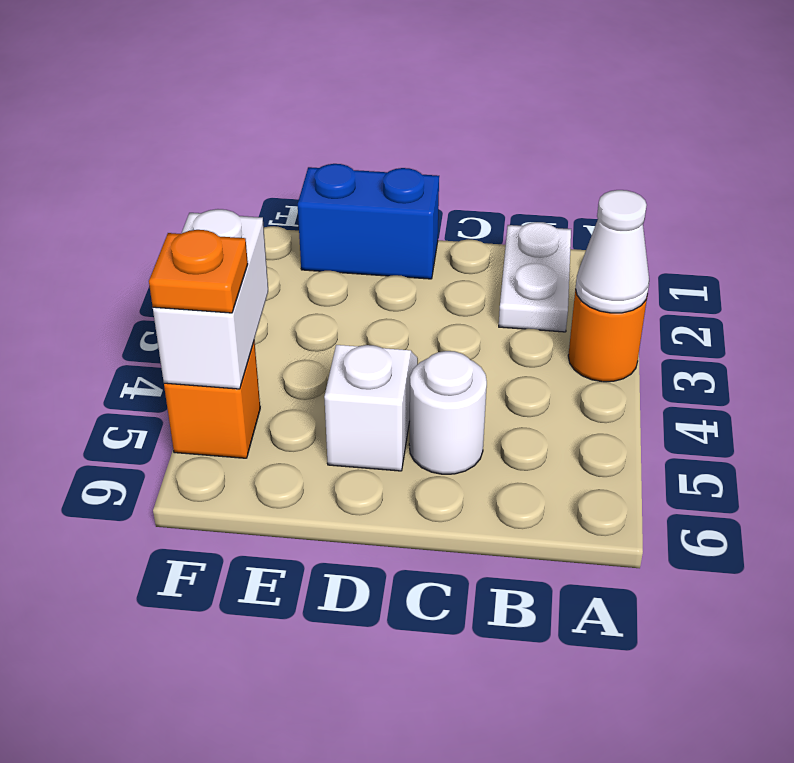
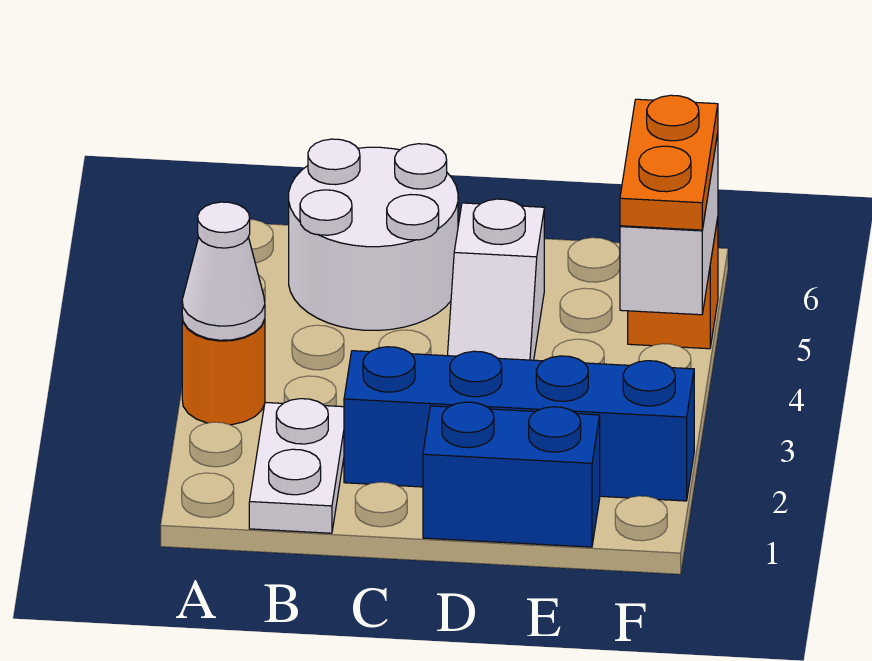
none -> blue brick C2:F2 level 1
white round brick C5 level 1 -> white round brick B5:C6 level 1
orange plate F5 level 3 -> orange plate F4:F5 level 3

